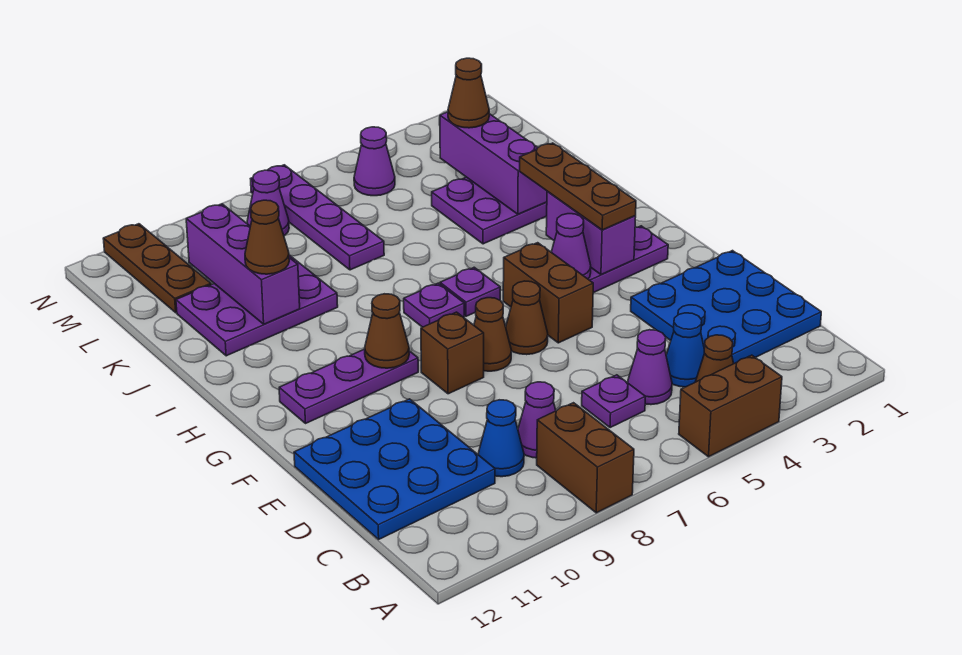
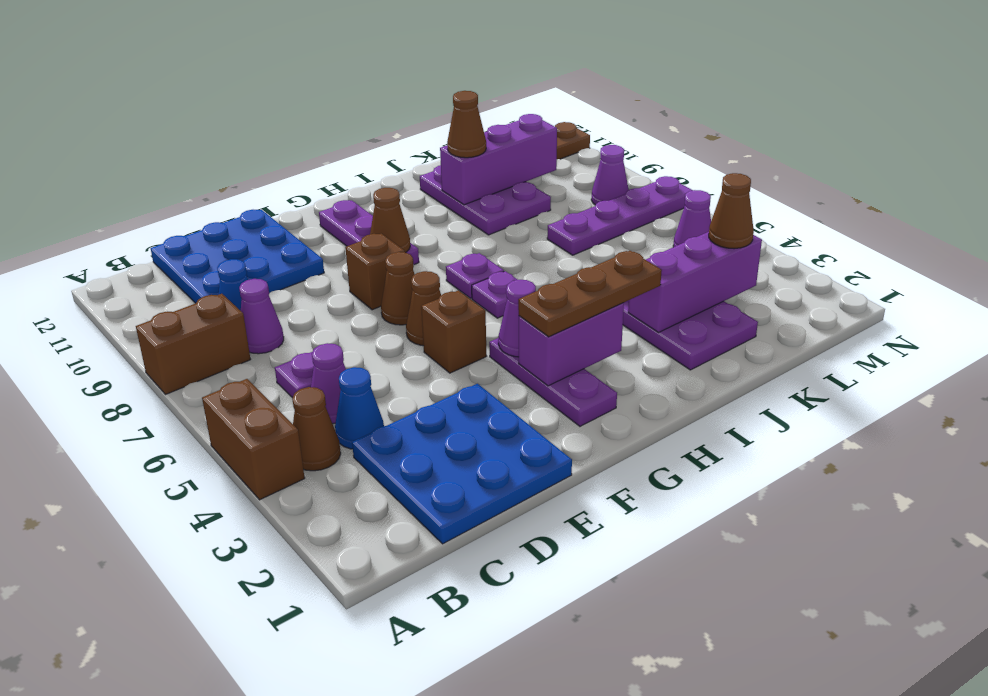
brown brick F5:G5 level 1 -> brown brick F5 level 1

